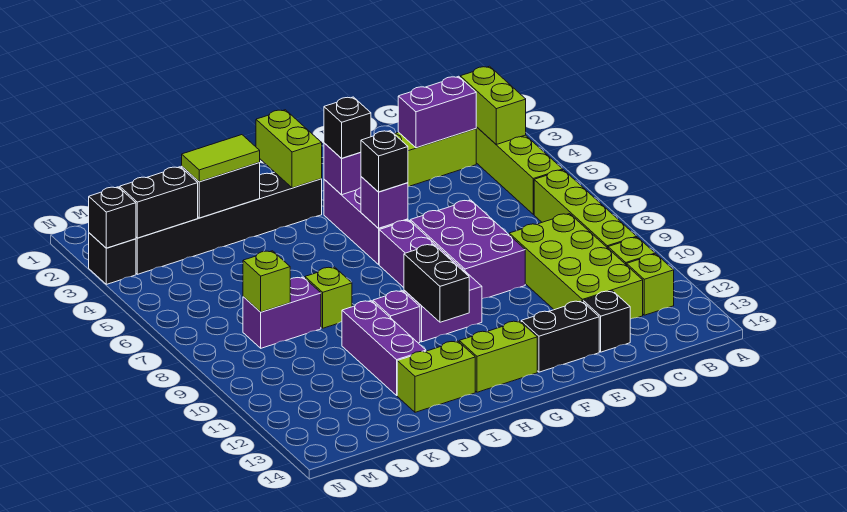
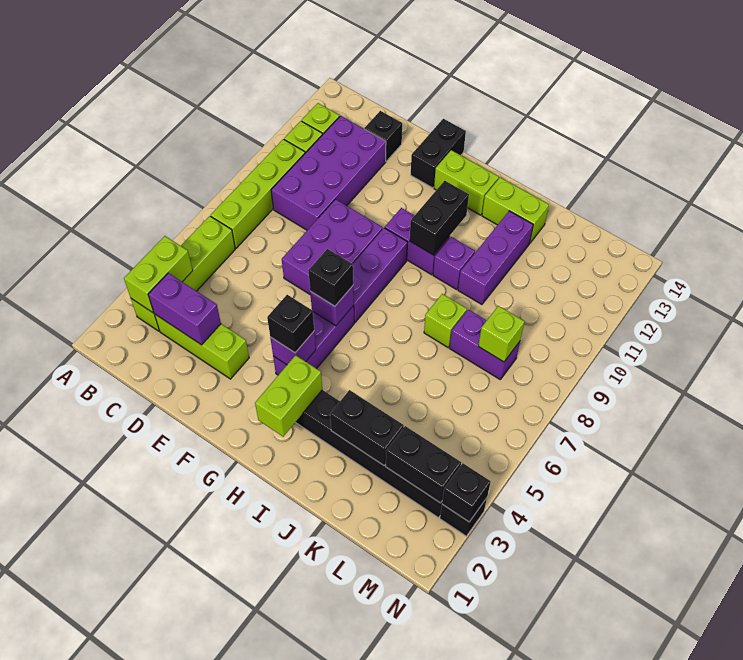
lime brick C9:D12 level 1 -> purple brick C9:D12 level 1
black brick E13:F13 level 1 -> black brick F13:F14 level 1
lime tile J3:K3 level 3 -> none

